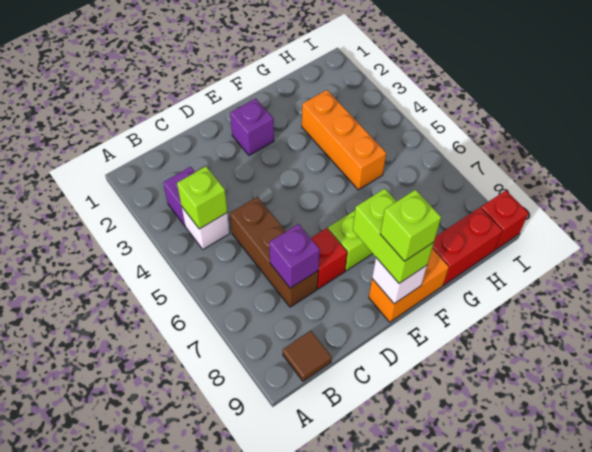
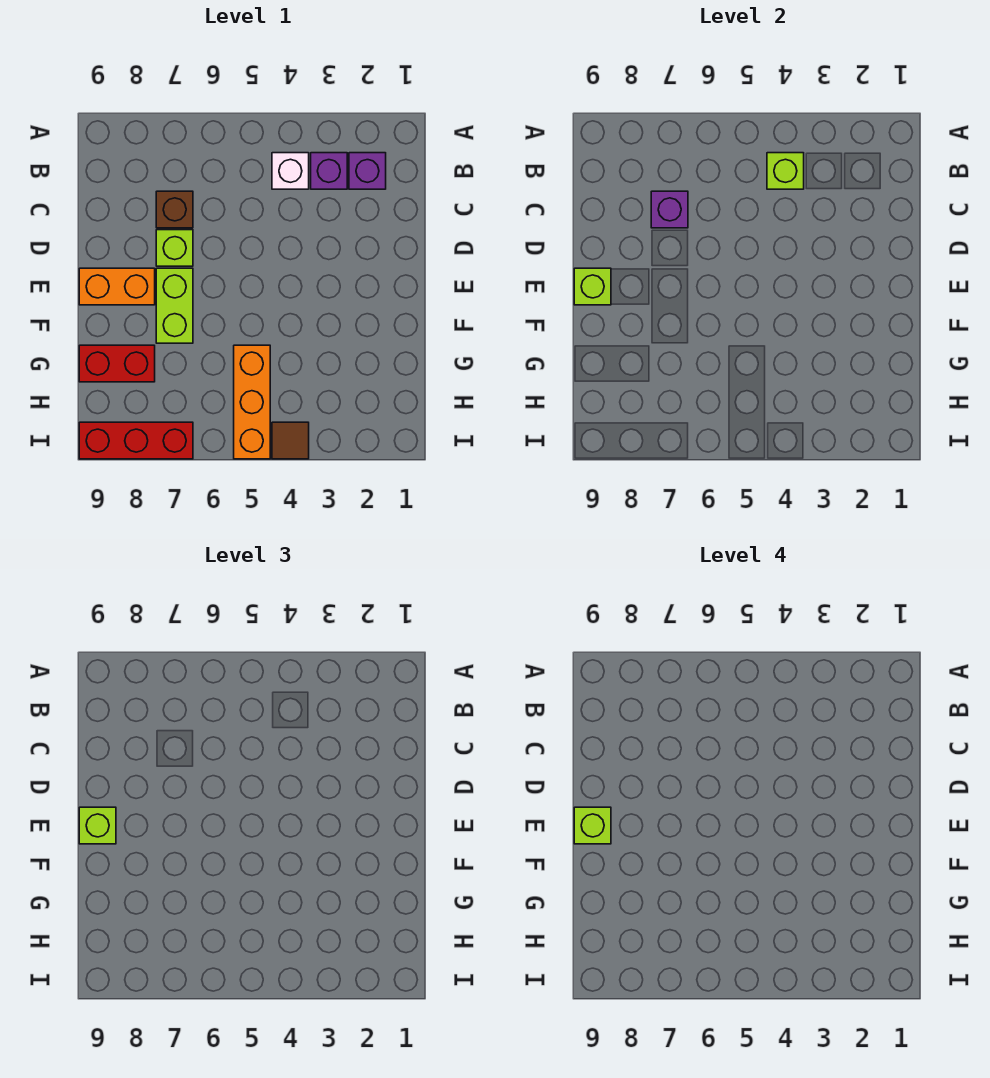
brown tile B9 level 1 -> brown tile I4 level 1
brown brick C5:C7 level 1 -> brown brick C7 level 1
red brick D7 level 1 -> lime brick D7 level 1
purple brick E2 level 1 -> purple brick B2 level 1
lime brick E8:E9 level 3 -> lime brick E9 level 3
orange brick E9:F9 level 1 -> orange brick E8:E9 level 1
white brick E9 level 2 -> lime brick E9 level 2
orange brick G3:G5 level 1 -> orange brick G5:I5 level 1
red brick G9:H9 level 1 -> red brick G8:G9 level 1
red brick I9 level 1 -> red brick I7:I9 level 1

